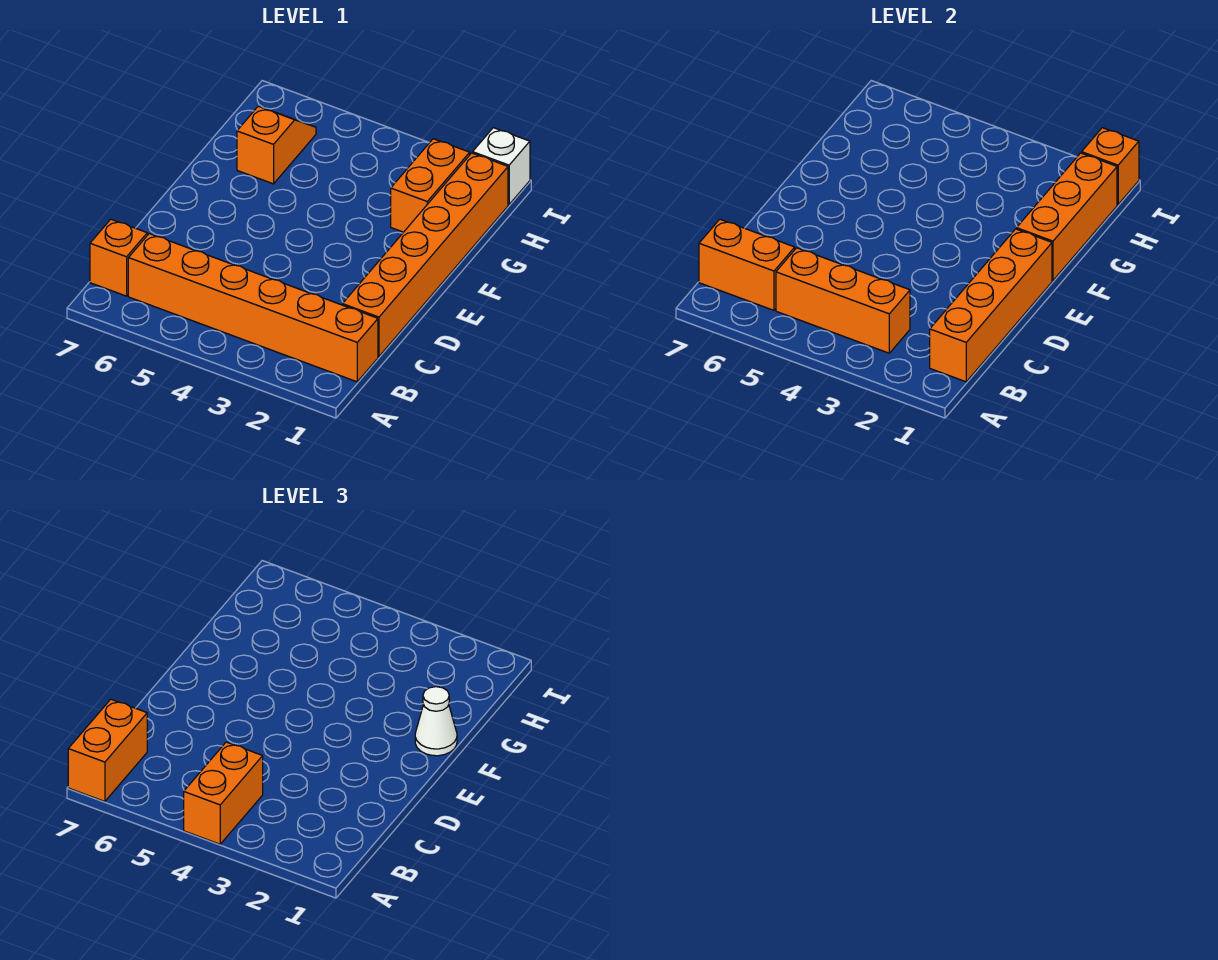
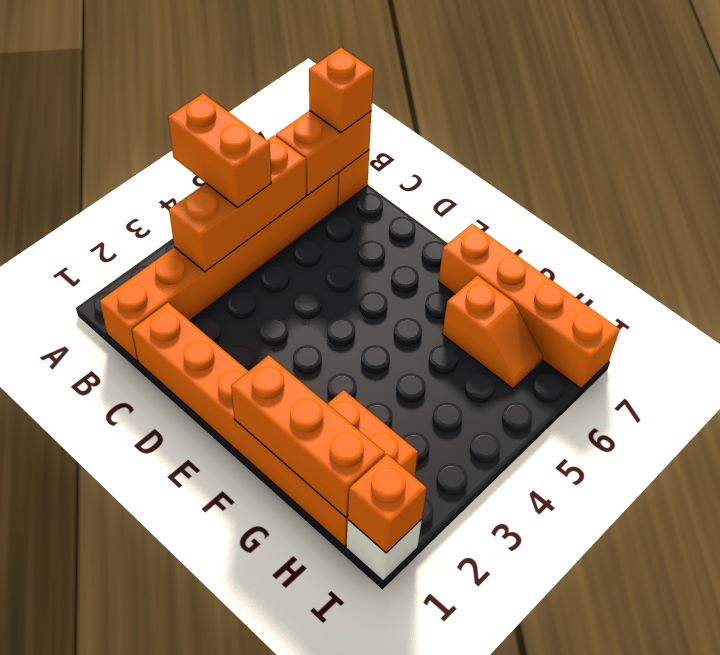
orange brick A7:B7 level 3 -> orange brick B7 level 3
orange brick B1:E1 level 2 -> orange brick F7:I7 level 1
white cone F1 level 3 -> none

